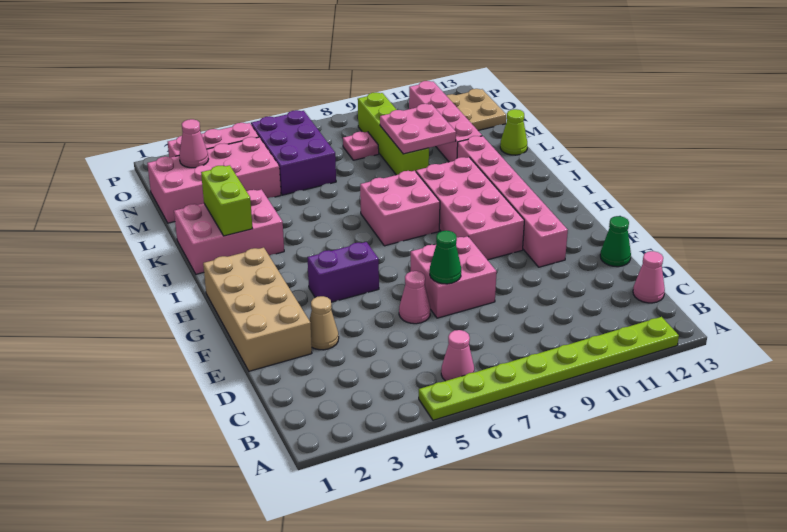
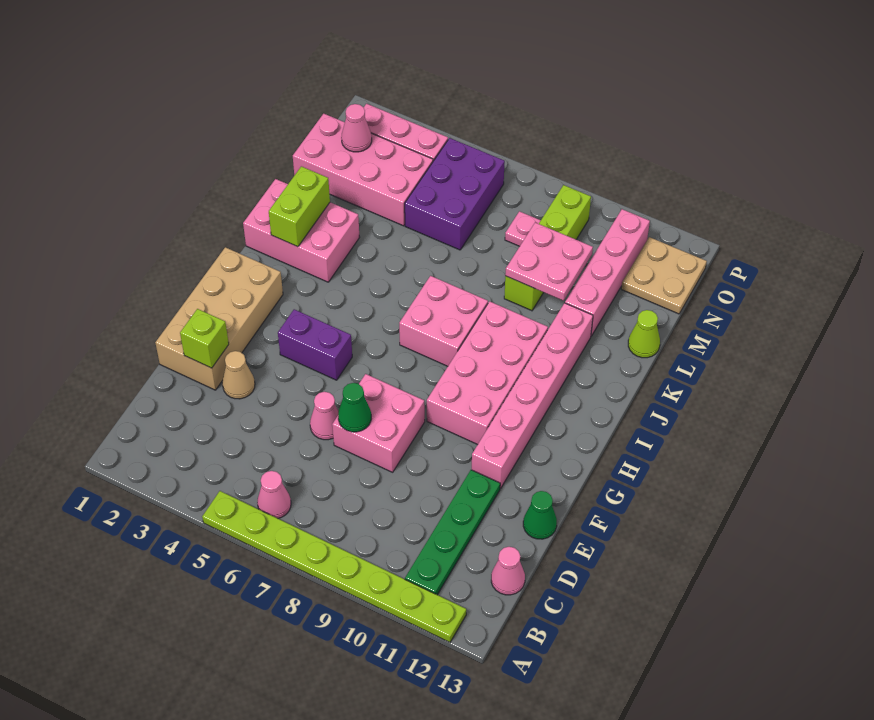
none -> green plate B11:E11 level 1
none -> lime brick E2 level 2

